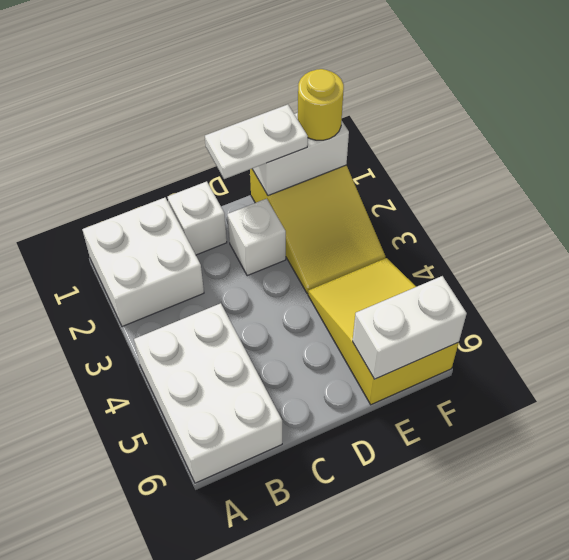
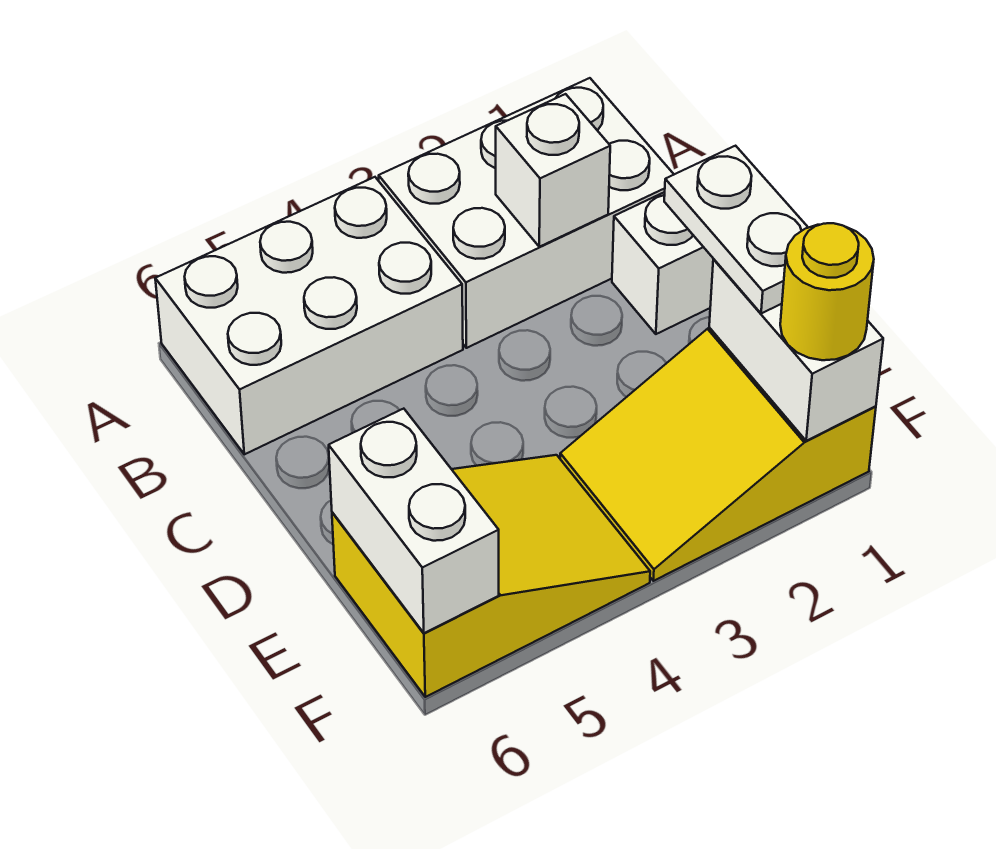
white brick A1:B2 level 1 -> white brick A1:B3 level 1
white brick D2 level 1 -> white brick B2 level 2

